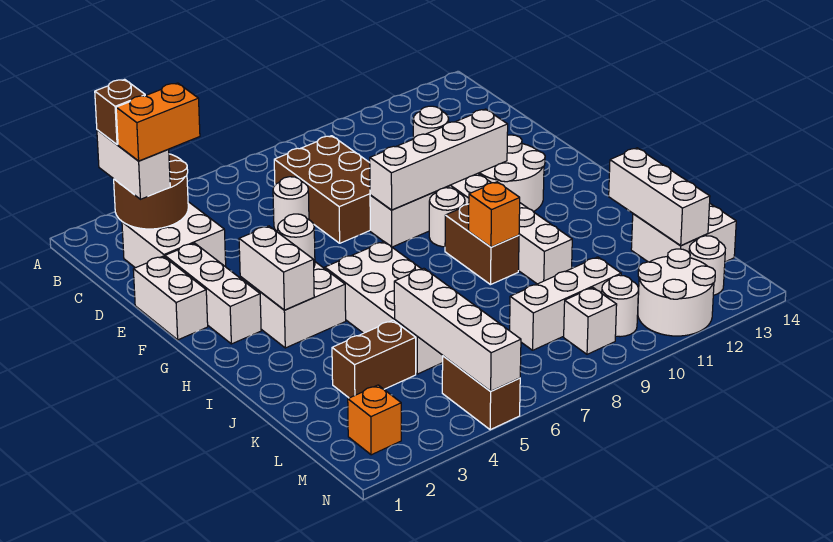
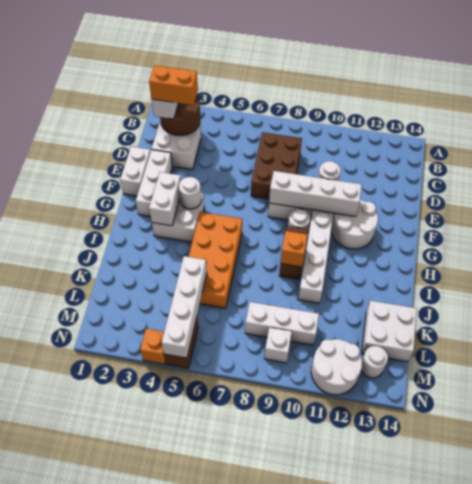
brown brick B2 level 4 -> none
white round brick D6 level 1 -> none
white brick H5:K6 level 1 -> orange brick H5:K6 level 1
white brick J13:L13 level 2 -> none
brown brick K3:K4 level 1 -> none
orange brick M2 level 1 -> orange brick N4 level 1
white round brick M10 level 1 -> none

